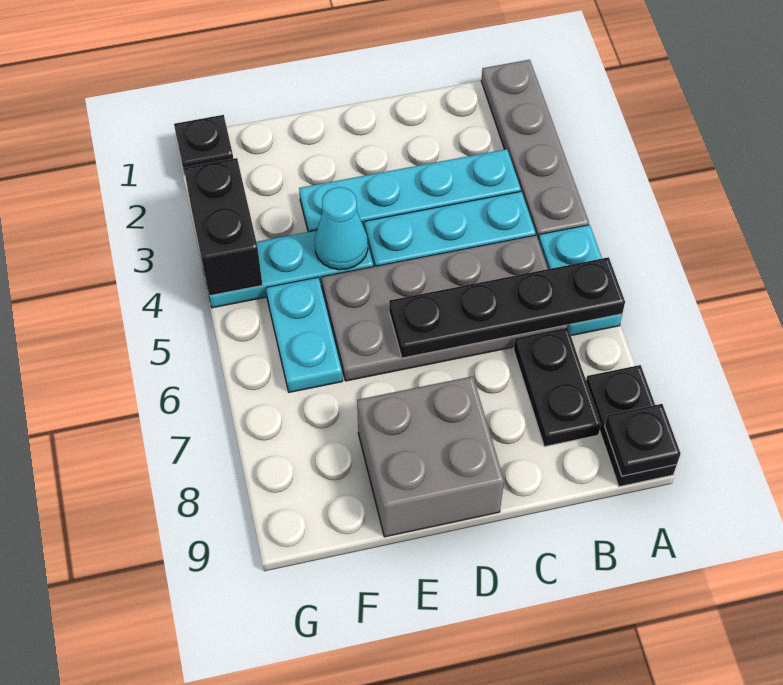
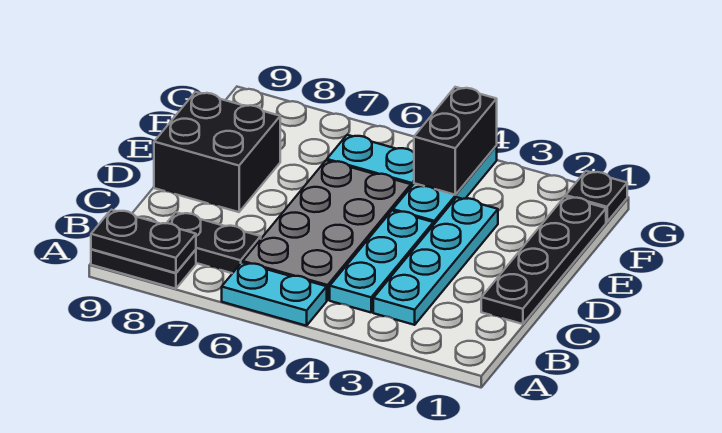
grey plate A1:A4 level 1 -> none
black plate A6:D6 level 2 -> black plate C1:F1 level 1
black plate A9 level 2 -> black plate A8:A9 level 2
grey brick D8:E9 level 1 -> black brick D8:E9 level 1
cyan cone E4 level 2 -> none
black brick G3:G4 level 2 -> black brick F4:G4 level 2

